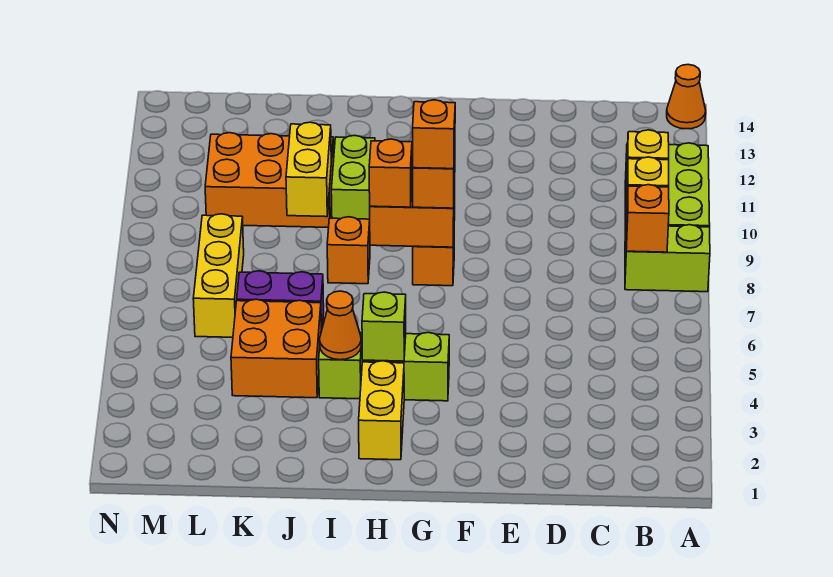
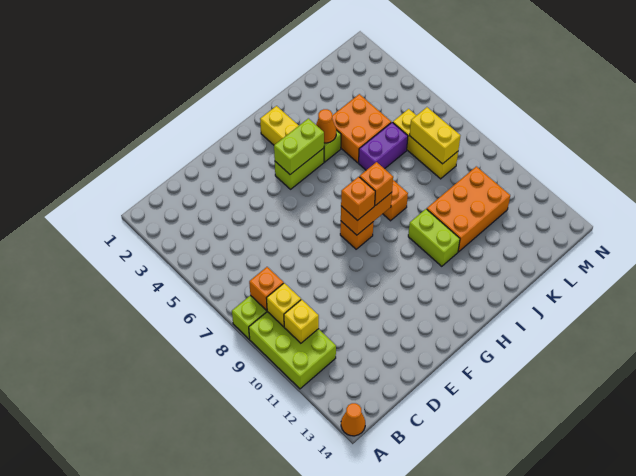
orange brick G8 level 4 -> none
lime brick H4 level 2 -> lime brick G4:H4 level 2
yellow brick J9:J10 level 2 -> yellow brick L7:L8 level 2

